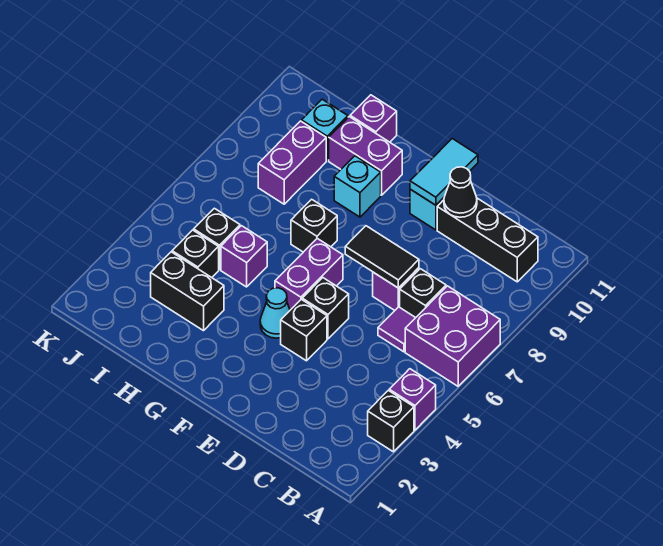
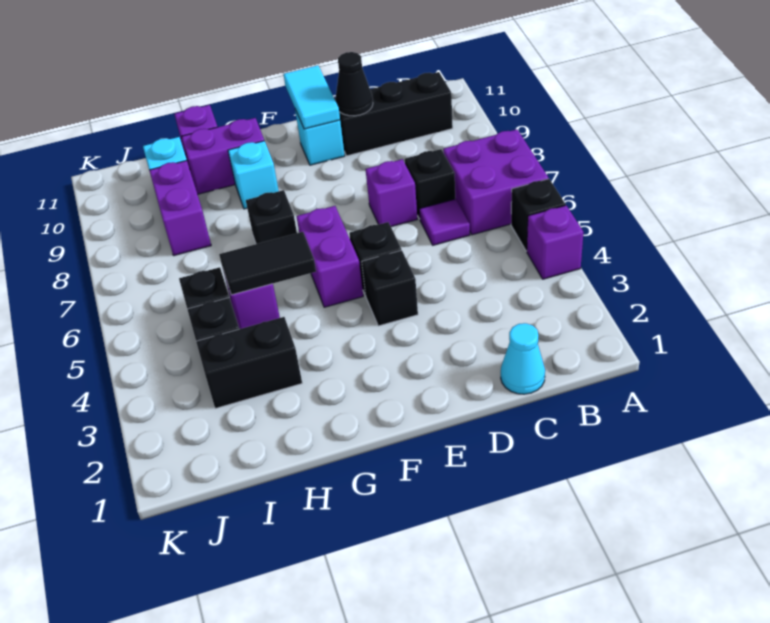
black brick A3 level 1 -> black brick A5 level 1
black tile D7:E7 level 2 -> black tile G5:H5 level 2
cyan cone F4 level 1 -> cyan cone C1 level 1

